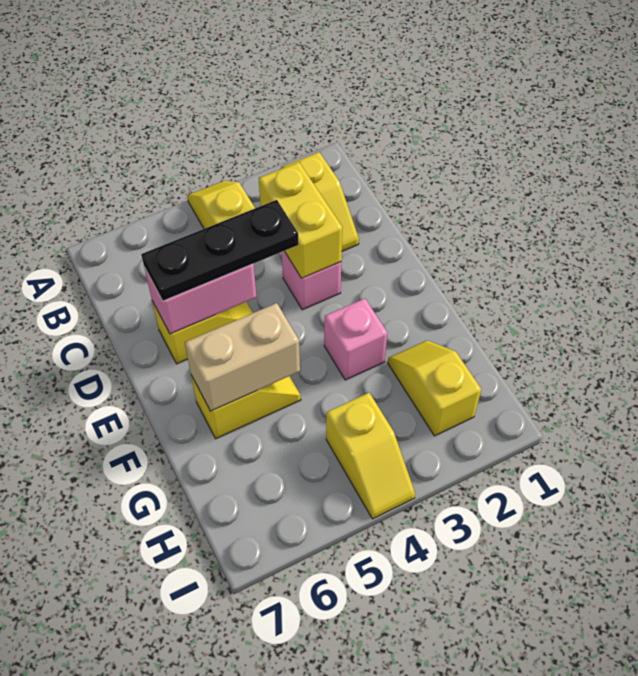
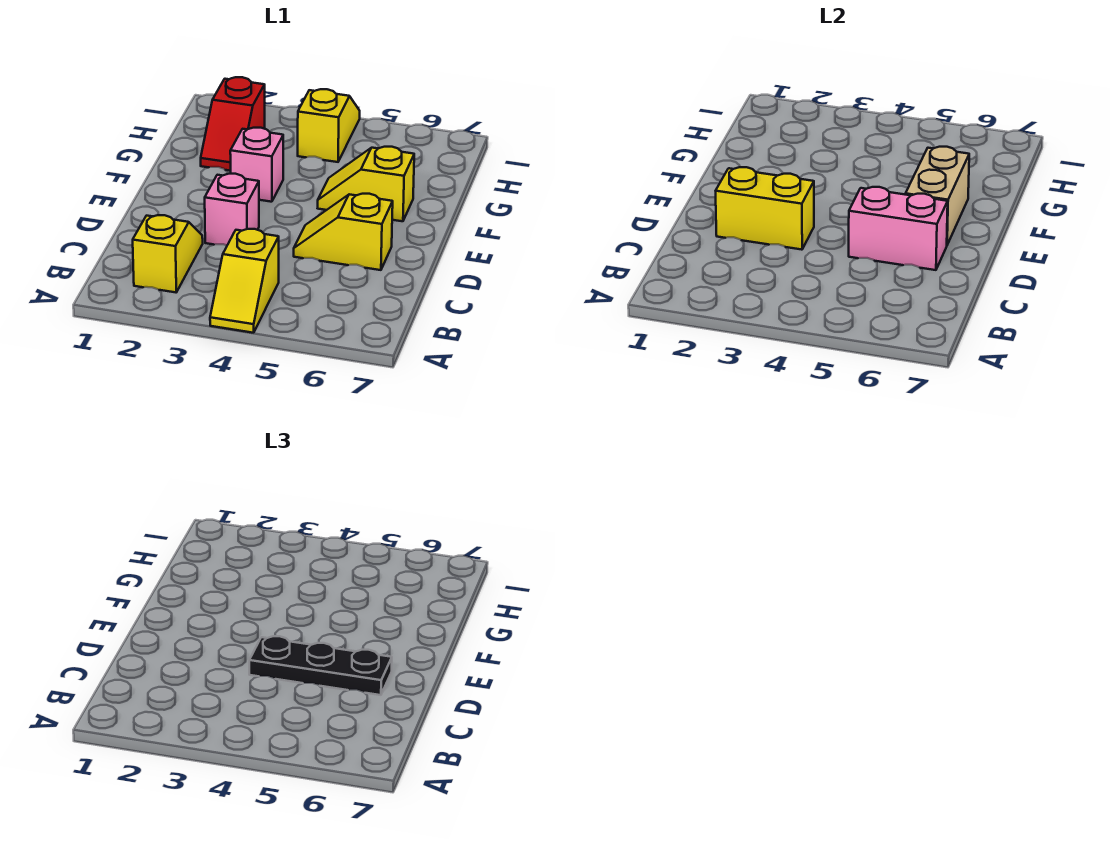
yellow brick C3:D3 level 2 -> yellow brick D2:D3 level 2
tan brick F5:F6 level 2 -> tan brick E6:F6 level 2
yellow slope G2:H2 level 1 top H -> red slope G2:H2 level 1 top H

